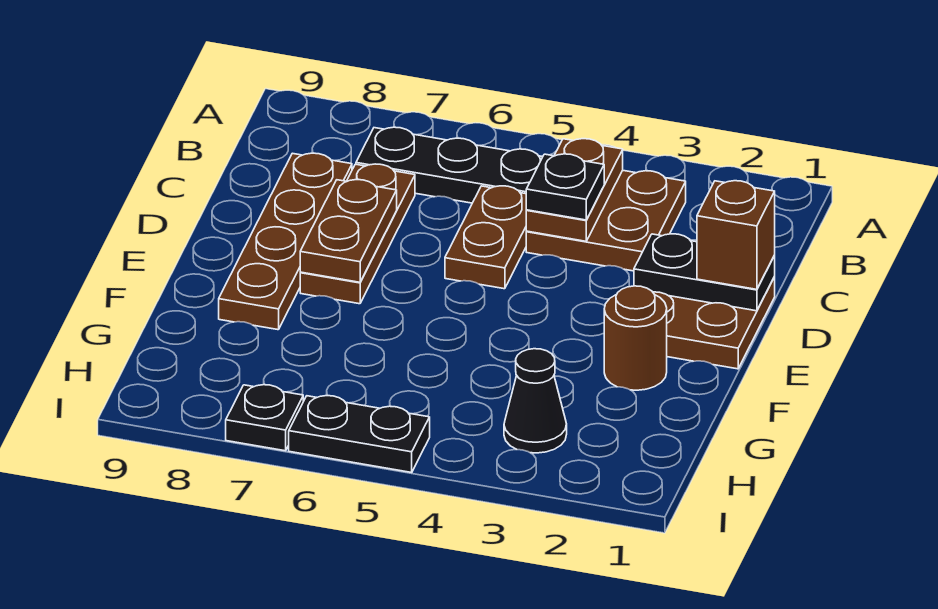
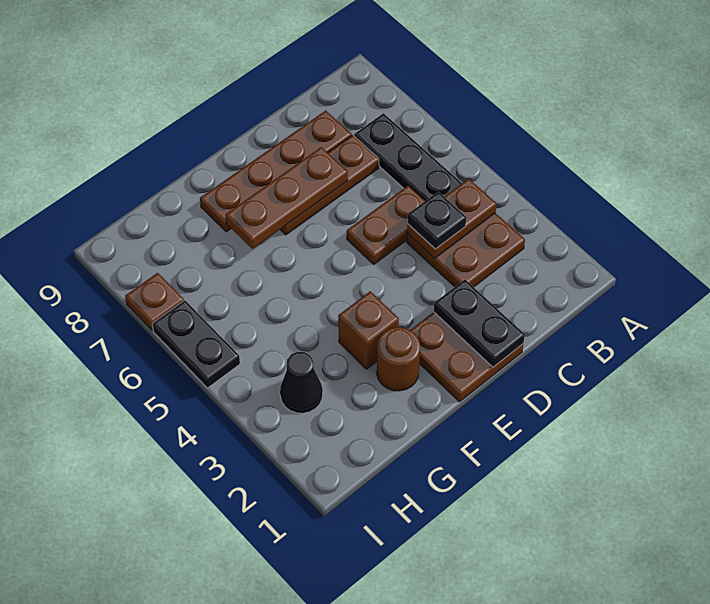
brown brick D1 level 3 -> brown brick F3 level 1
brown plate D7:E7 level 2 -> brown plate D7:F7 level 2
black plate I7 level 1 -> brown plate I7 level 1

